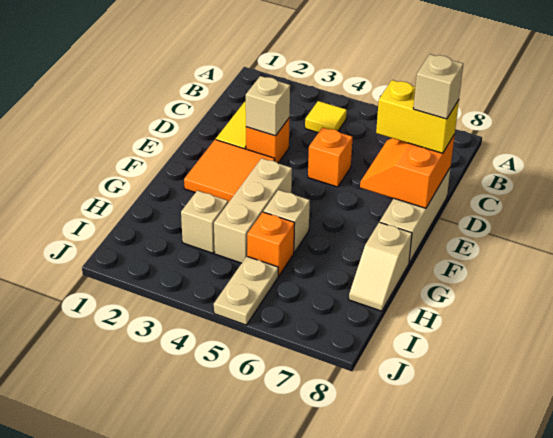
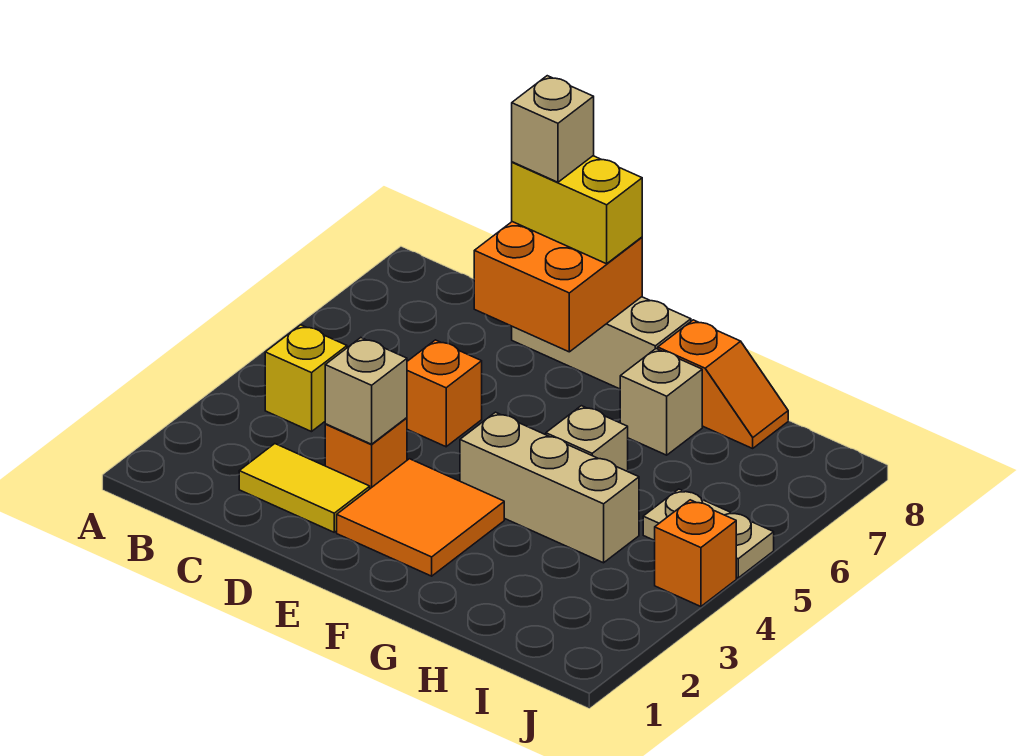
yellow tile B4 level 1 -> yellow brick B4 level 1
orange slope D7:E8 level 2 top 8 -> orange brick D7:E8 level 2
yellow brick D7:D8 level 3 -> yellow brick D8:E8 level 3
tan slope G8:H8 level 1 top G -> orange slope G8:H8 level 1 top G
tan brick H3 level 1 -> tan brick G7 level 1
orange brick H5 level 1 -> orange brick J4 level 1

